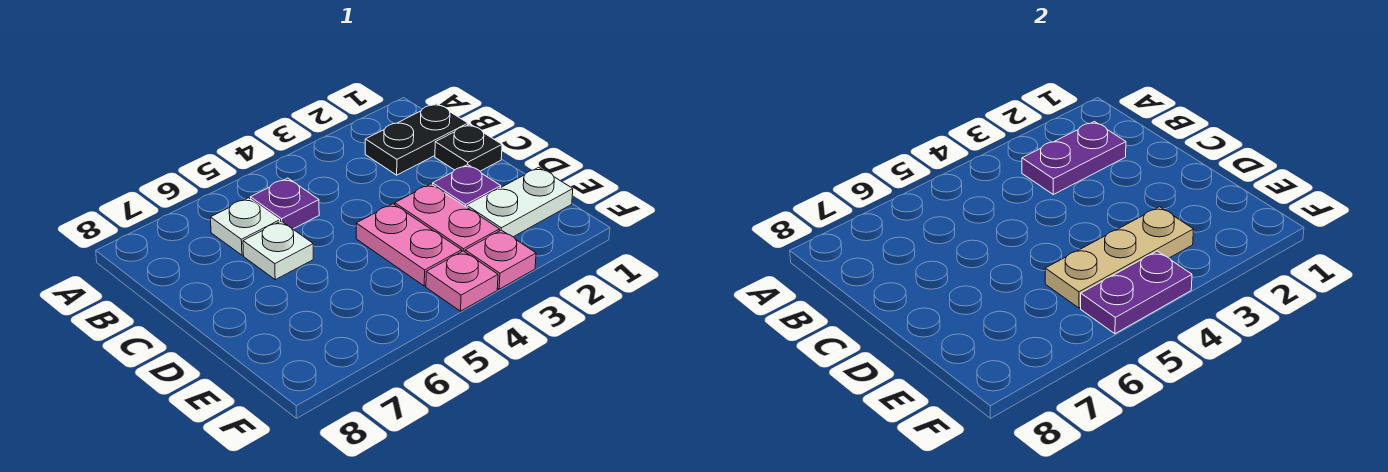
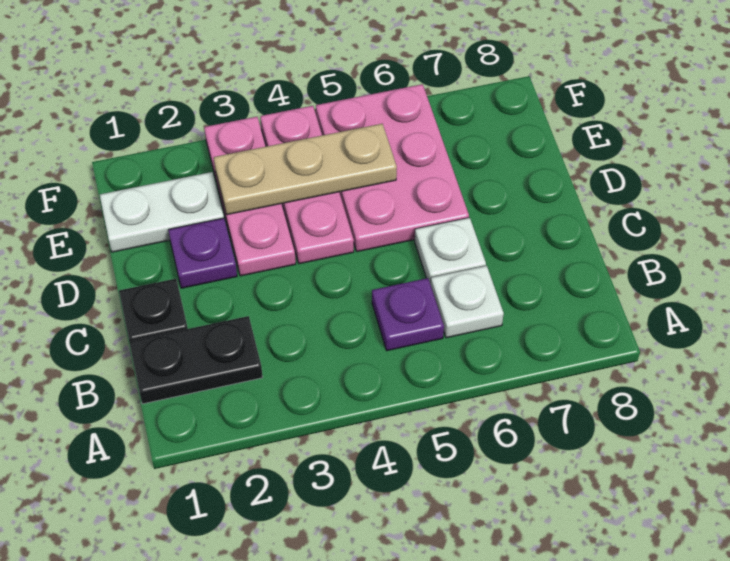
purple plate B2:B3 level 2 -> none
none -> pink plate D5:F6 level 1
purple plate F4:F5 level 2 -> none

